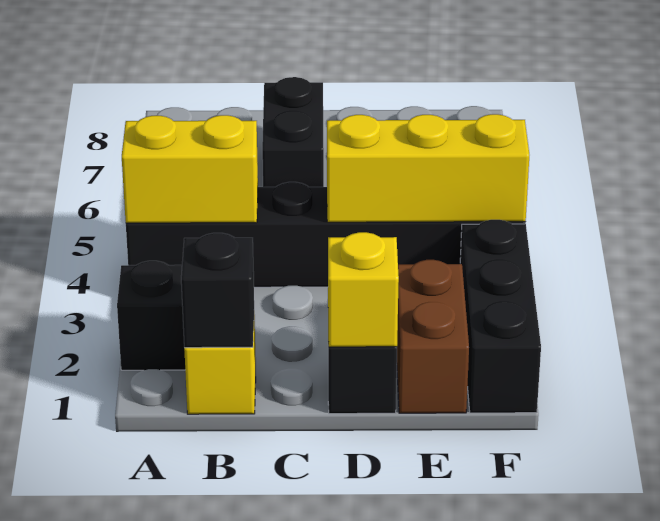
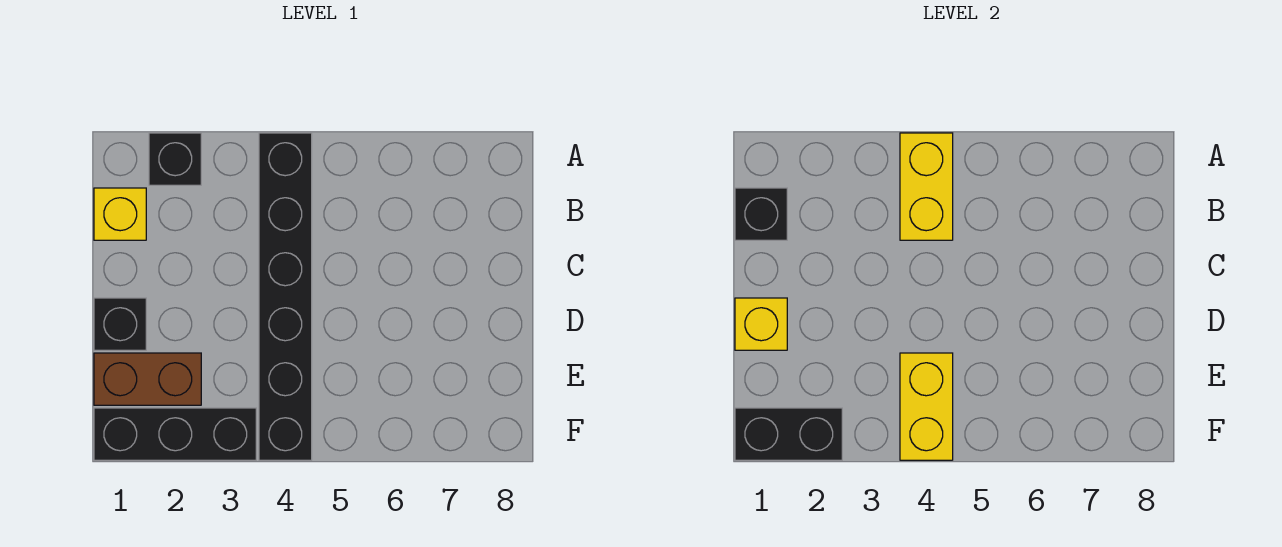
black brick C6:C7 level 1 -> black brick F1:F2 level 2
yellow brick D4:F4 level 2 -> yellow brick E4:F4 level 2

